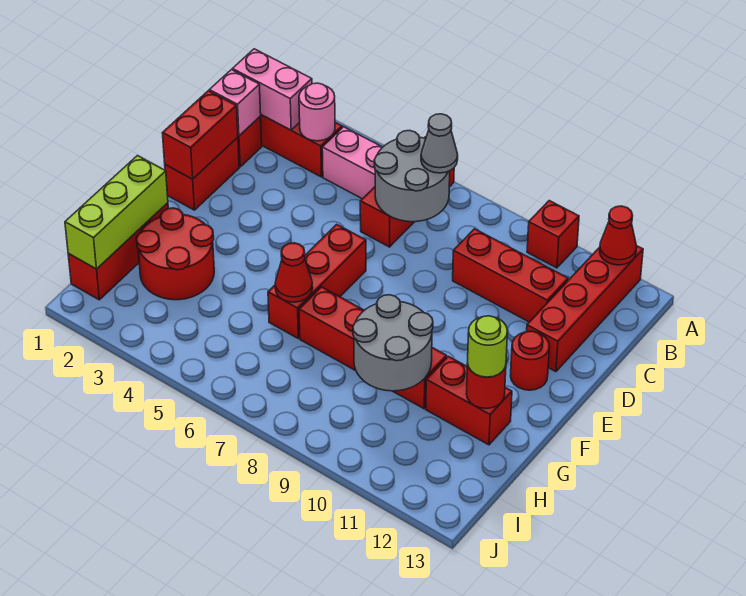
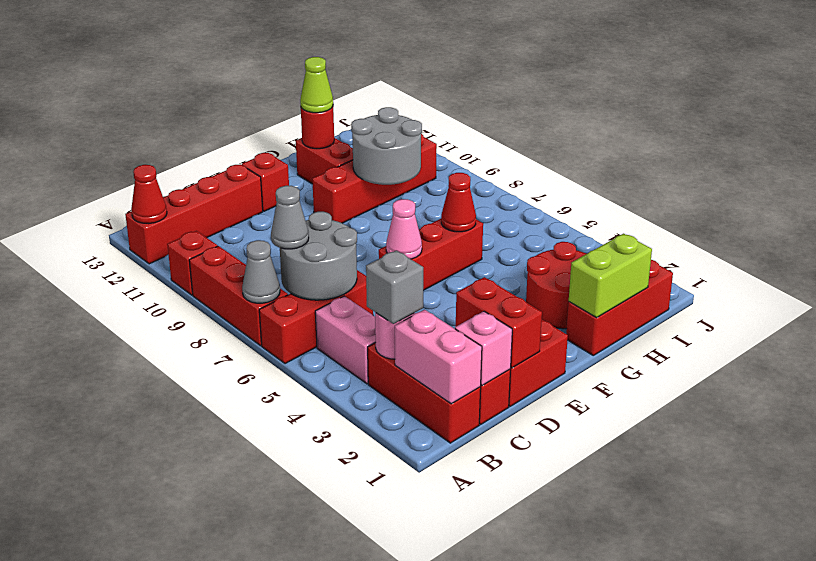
none -> grey cone A7 level 2
none -> grey brick B3 level 3
red brick C9:C11 level 1 -> red brick A7:A9 level 1
red brick D1:E1 level 2 -> red brick D1:D2 level 2
none -> pink cone E6 level 2
red round brick E12 level 1 -> red brick E12 level 1
lime brick G1:I1 level 2 -> lime brick G1:H1 level 2
red brick G7:G10 level 1 -> red brick F10:I10 level 1
lime round brick G12 level 3 -> lime cone G12 level 3

